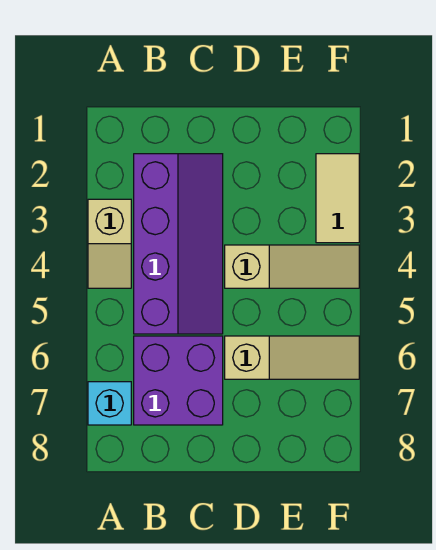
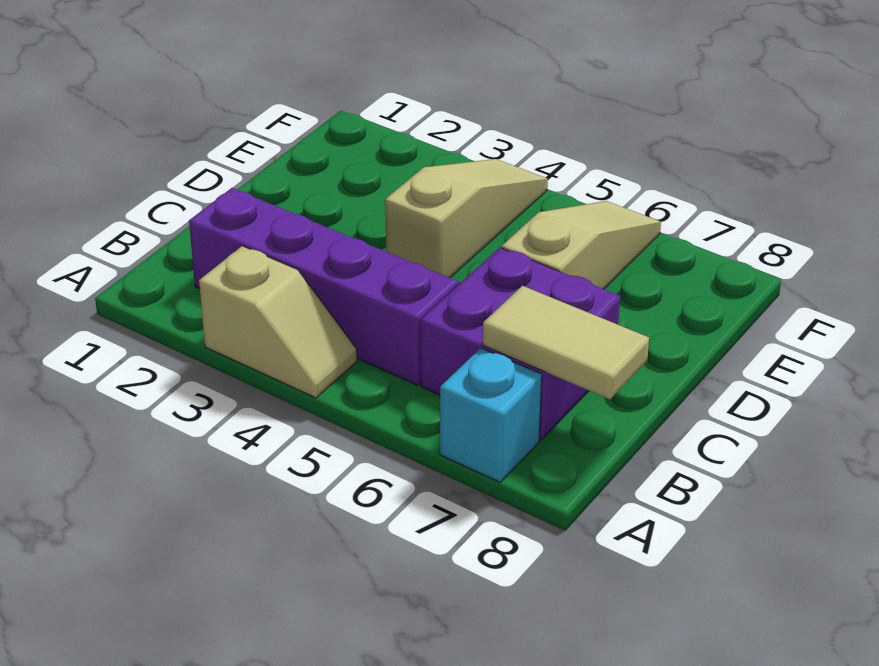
tan tile F2:F3 level 1 -> tan tile B7:B8 level 2

